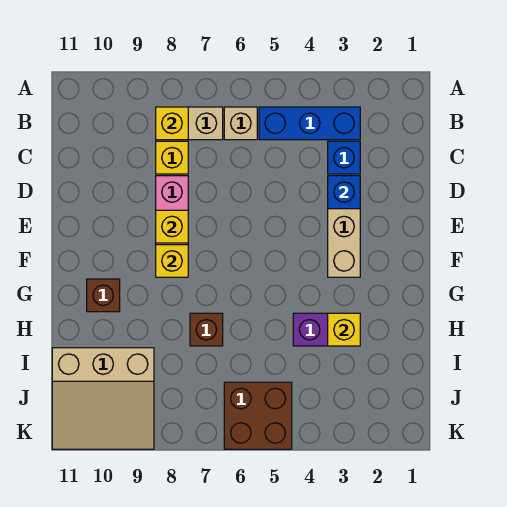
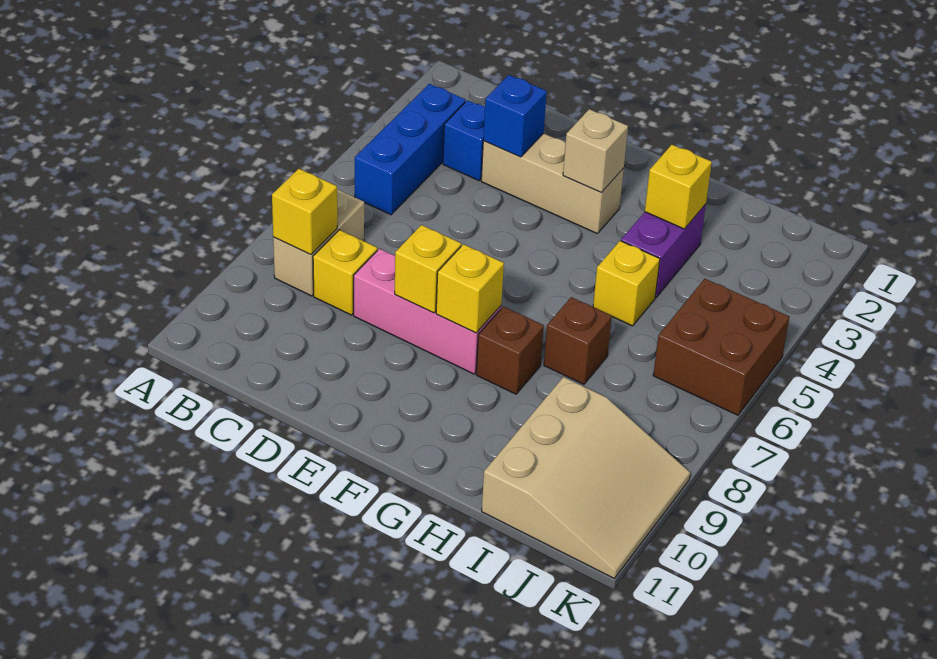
tan brick B6 level 1 -> tan brick F3 level 2
brown brick G10 level 1 -> brown brick G8 level 1
none -> yellow brick H5 level 1

